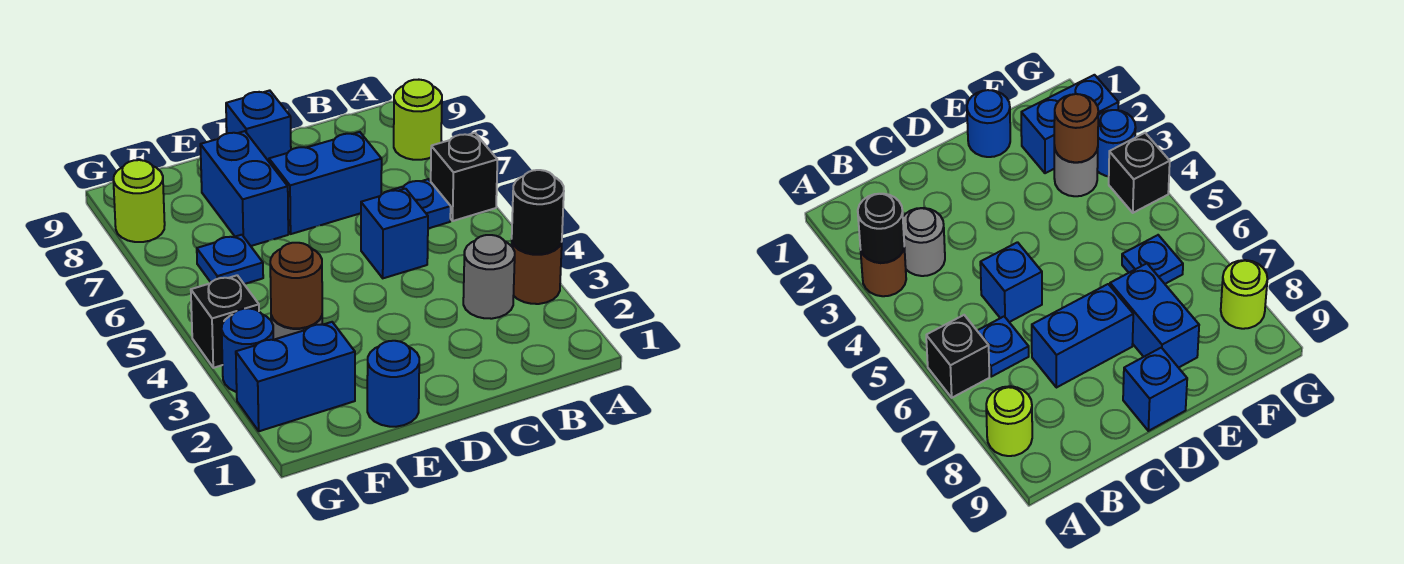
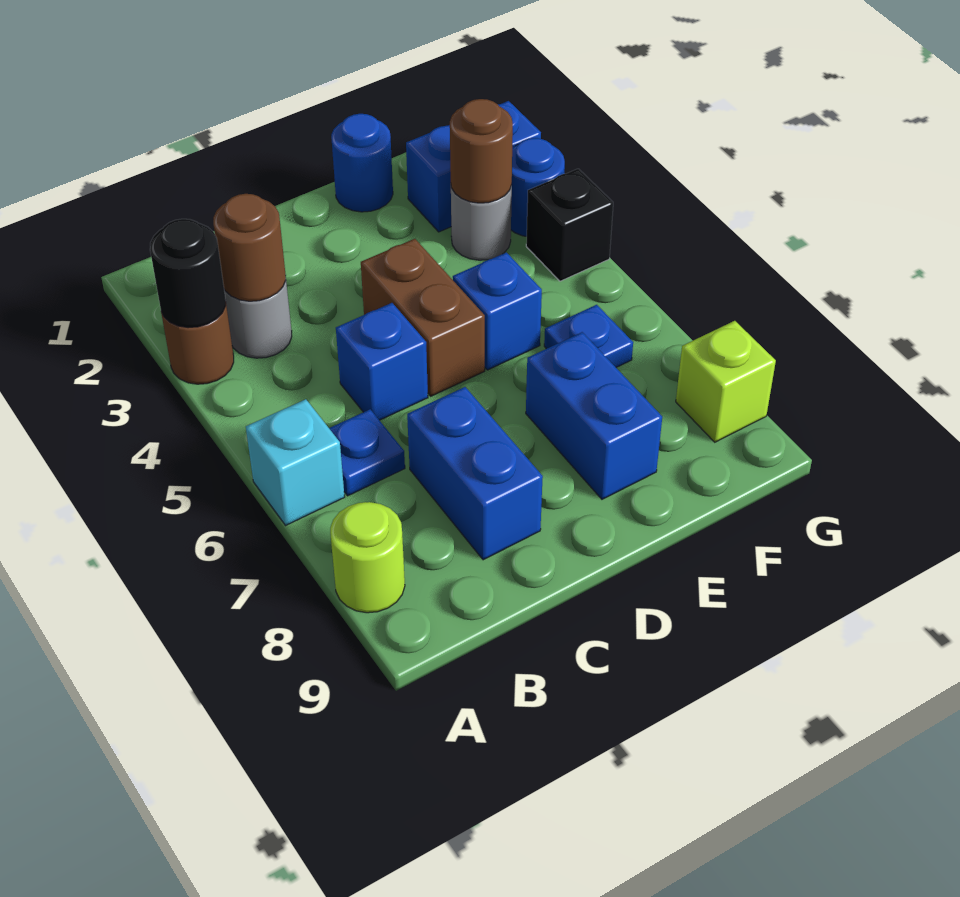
black brick A6 level 1 -> cyan brick A6 level 1
none -> brown round brick B3 level 2
blue brick C7:D7 level 1 -> blue brick C7:C8 level 1
none -> brown brick D4:D5 level 1
blue brick D9 level 1 -> blue brick E5 level 1
lime round brick G8 level 1 -> lime brick G8 level 1

